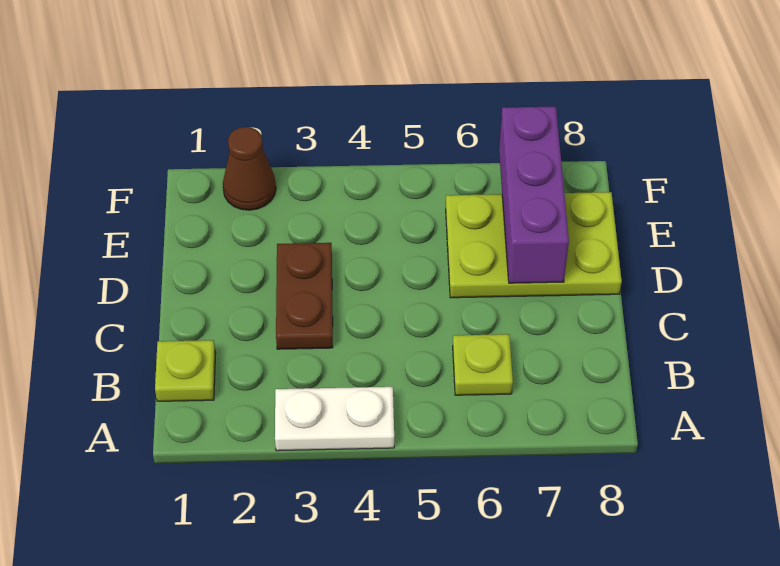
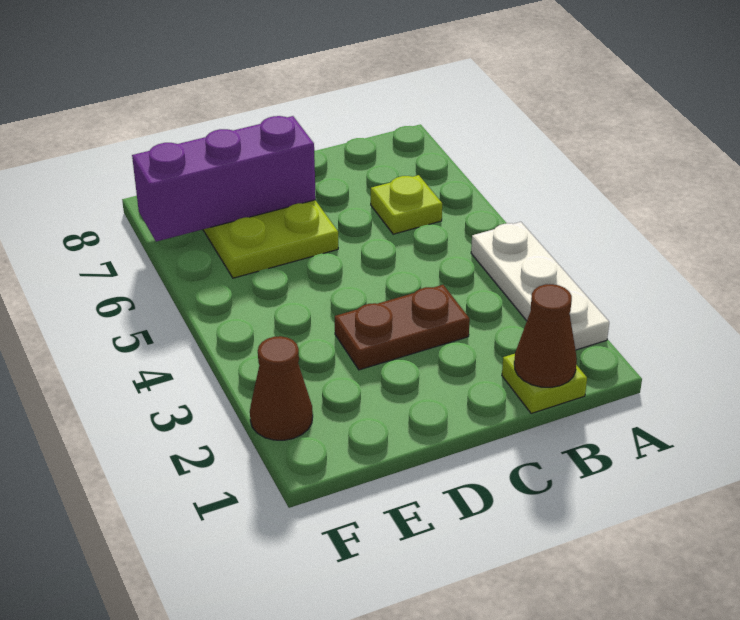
white plate A3:A4 level 1 -> white plate A2:A4 level 1
none -> brown cone B1 level 2

